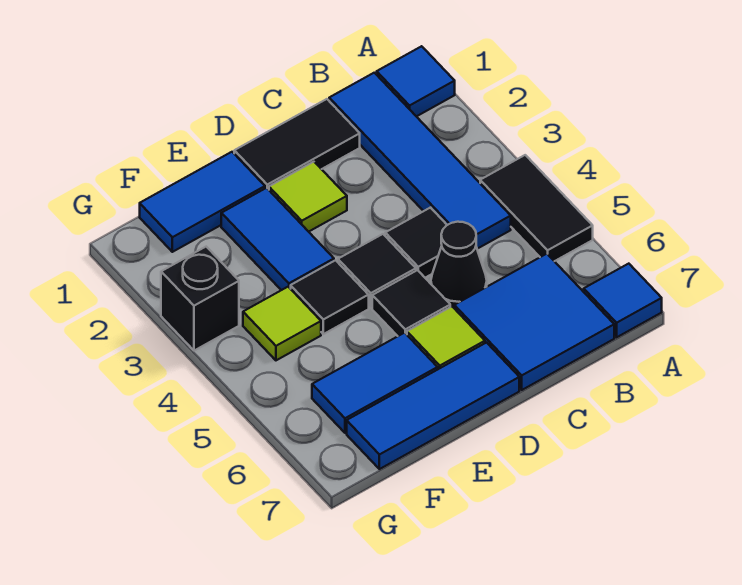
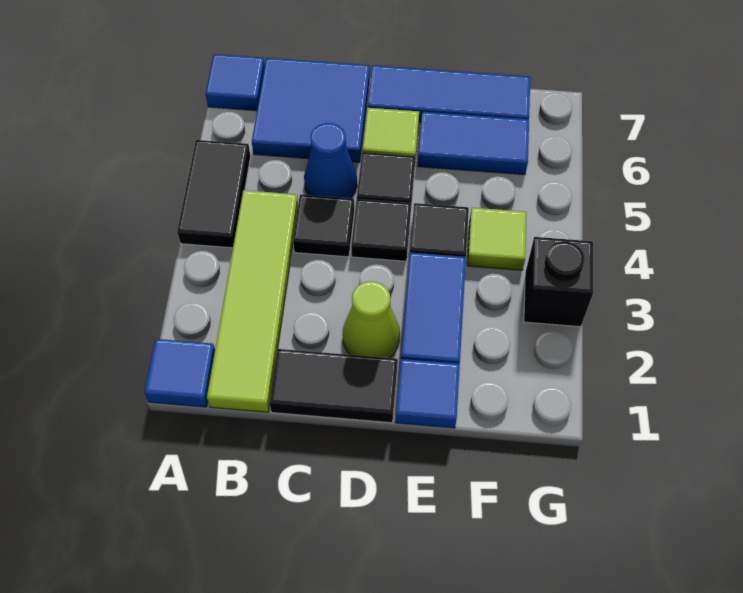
blue tile B1:B4 level 1 -> lime tile B1:B4 level 1
black cone C5 level 1 -> blue cone C5 level 1
lime tile D2 level 1 -> lime cone D2 level 1
blue tile E1:F1 level 1 -> blue tile E1 level 1

